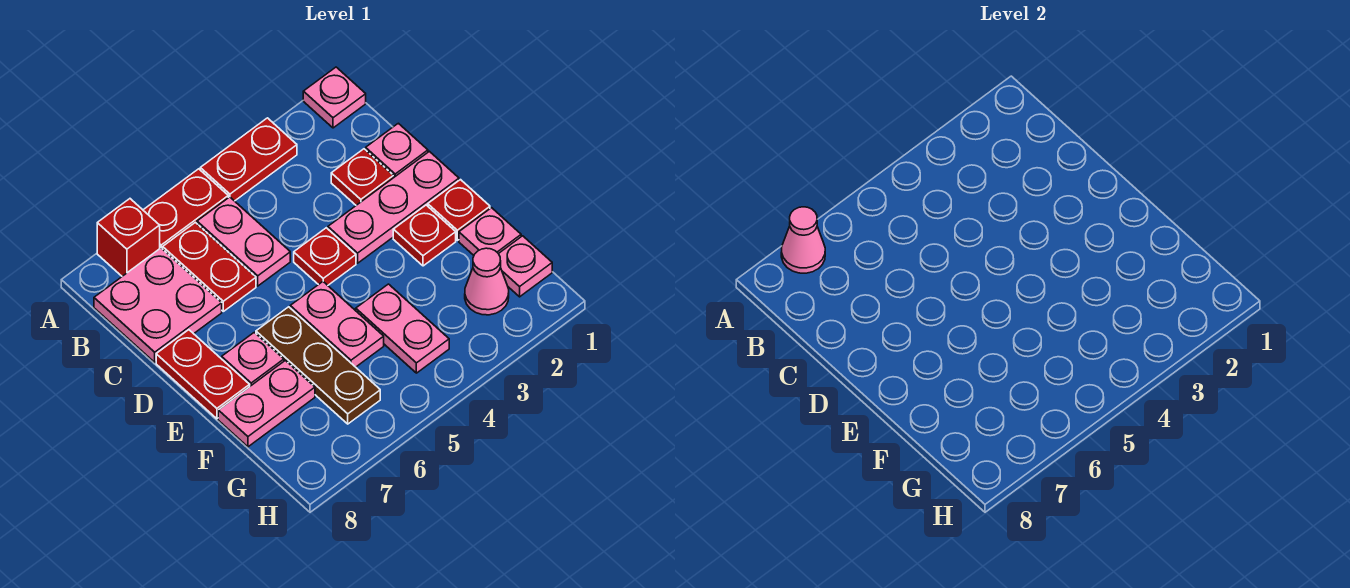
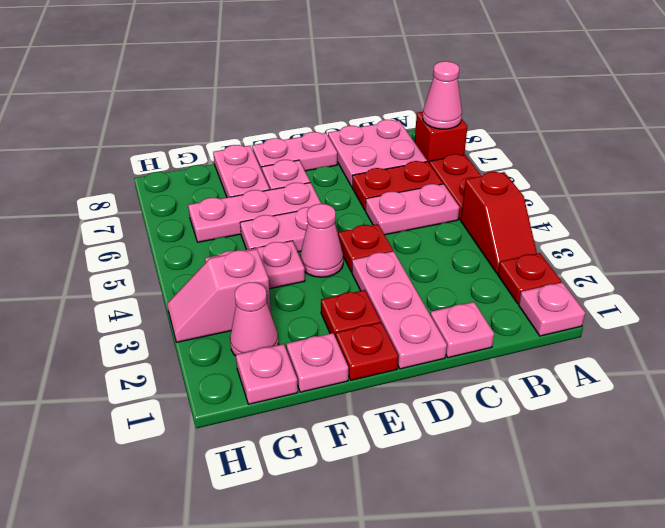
red plate A3:A4 level 1 -> red slope A3:A4 level 1 top 4
red plate C2 level 1 -> red plate A2 level 1
red plate D8:E8 level 1 -> pink plate D8:E8 level 1
none -> pink cone E4 level 1
brown plate E6:G6 level 1 -> pink plate E6:G6 level 1
none -> pink slope G3:H3 level 1 top G

